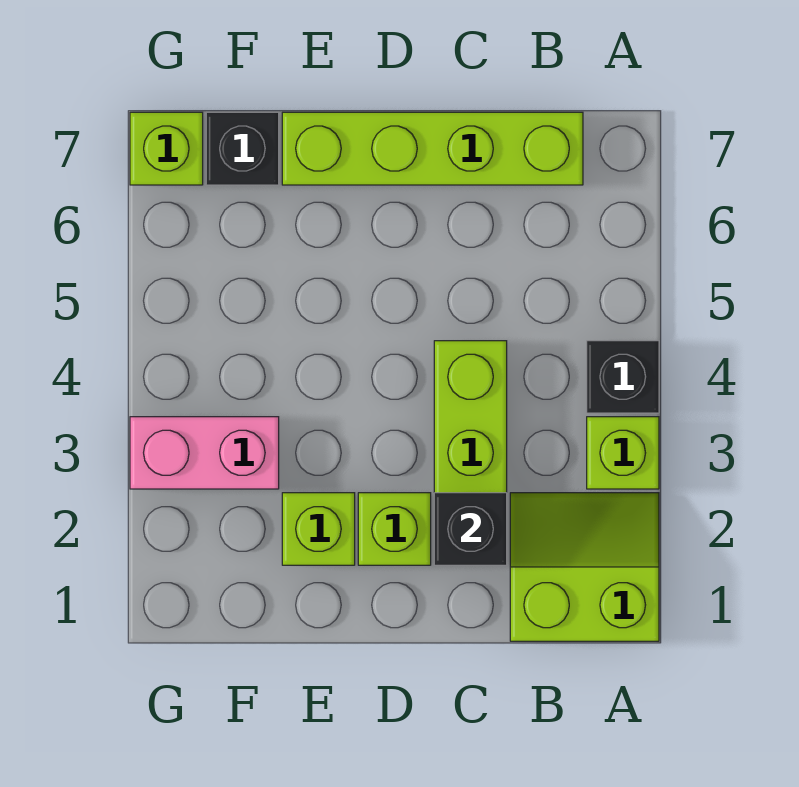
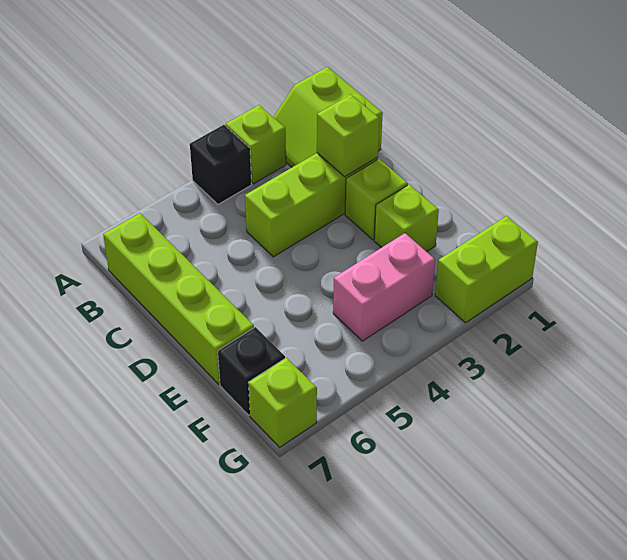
black brick C2 level 2 -> lime brick C2 level 2
pink brick F3:G3 level 1 -> pink brick F3:F4 level 1
none -> lime brick G1:G2 level 1

